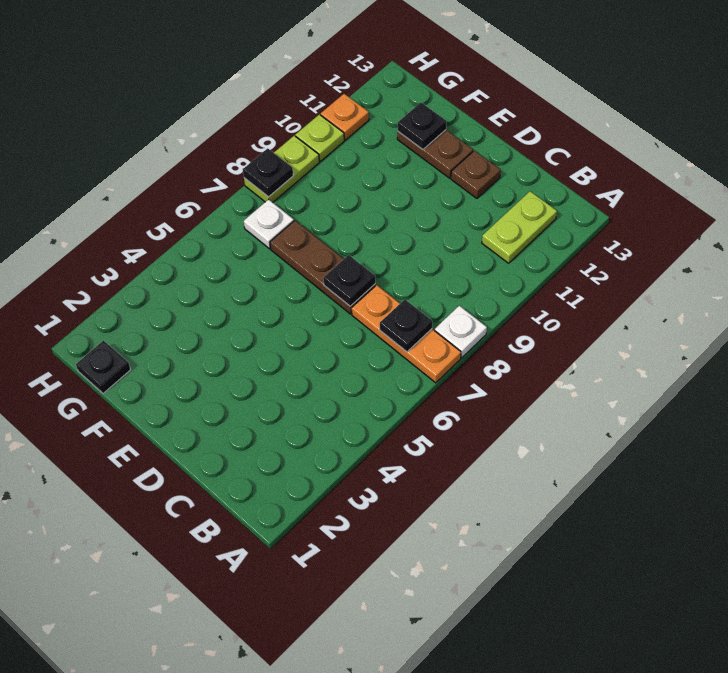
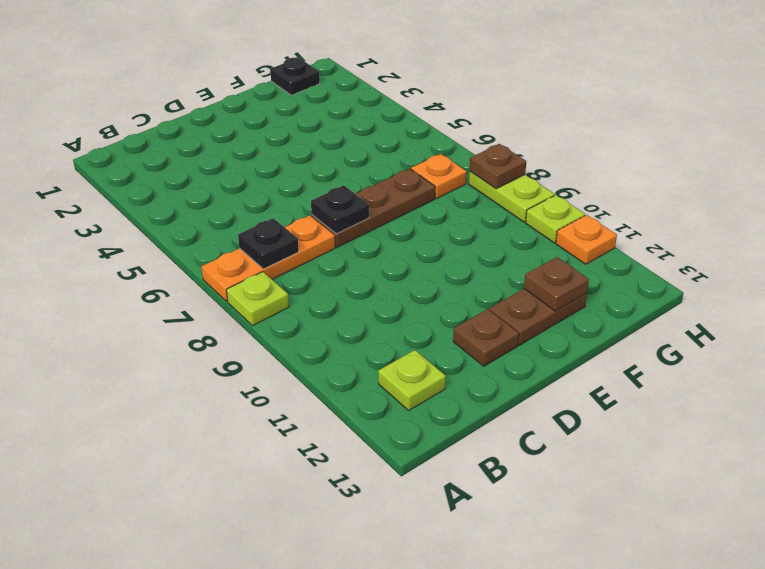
white plate A8 level 1 -> lime plate A8 level 1
lime plate B11:B12 level 1 -> lime plate B12 level 1
black plate F12 level 2 -> brown plate F12 level 2
white plate G7 level 1 -> orange plate G7 level 1
black plate H8 level 2 -> brown plate H8 level 2

